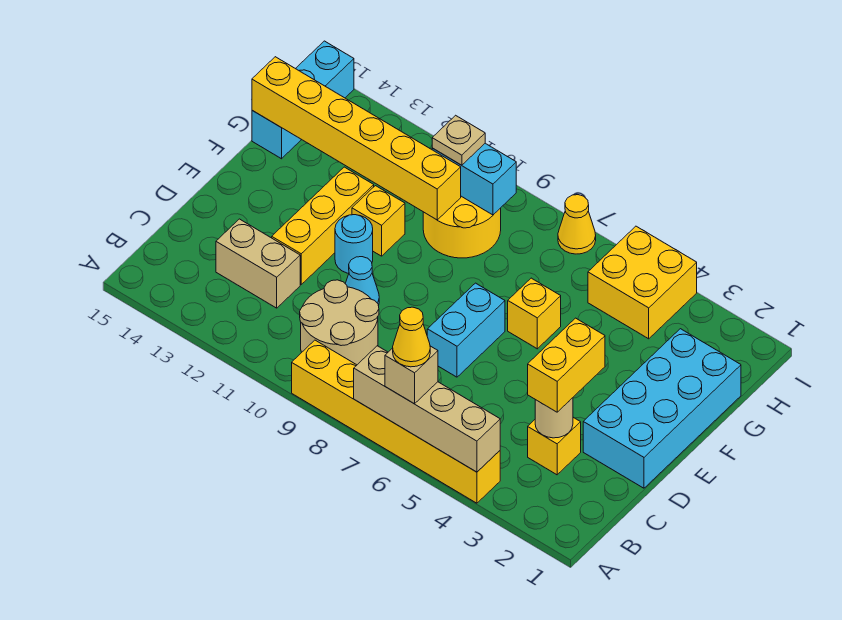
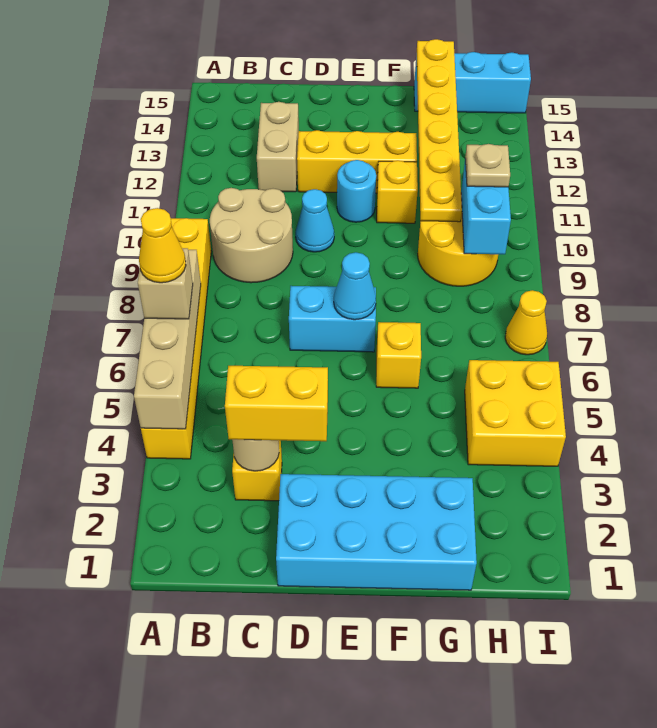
none -> cyan cone E7 level 2
yellow brick G10:G15 level 2 -> yellow plate G10:G15 level 2

